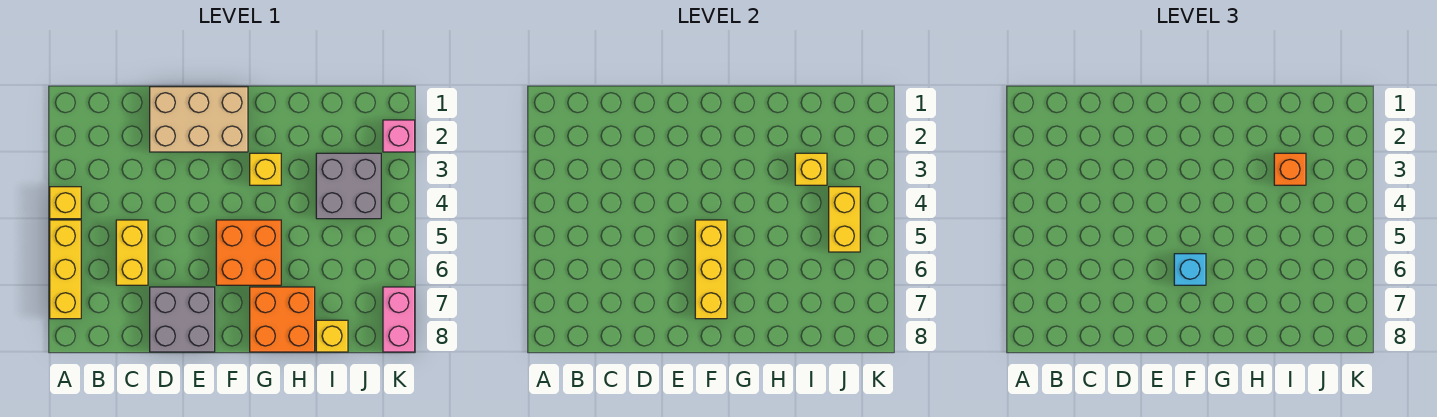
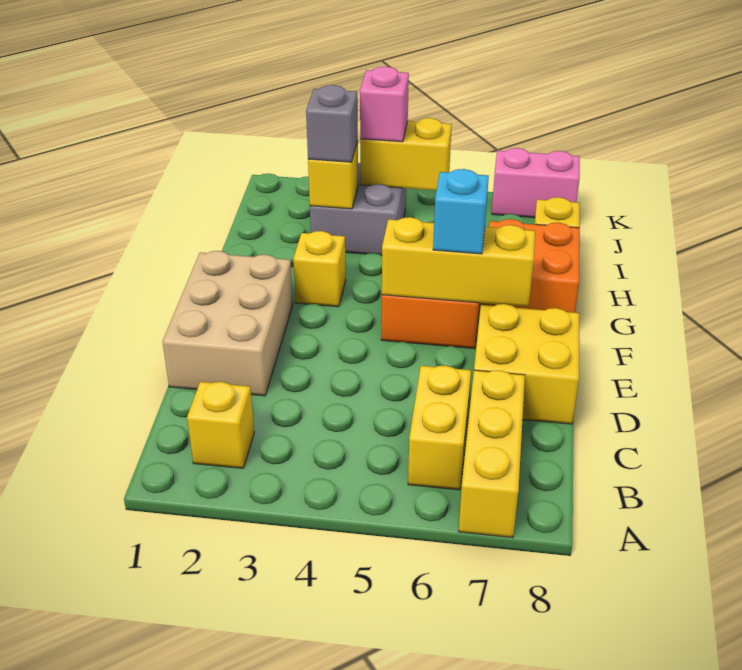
yellow brick A4 level 1 -> yellow brick B2 level 1
yellow brick A5:A7 level 1 -> yellow brick A7:C7 level 1
yellow brick C5:C6 level 1 -> yellow brick B6:C6 level 1
grey brick D7:E8 level 1 -> yellow brick D7:E8 level 1
orange brick I3 level 3 -> grey brick I3 level 3
pink brick K2 level 1 -> pink brick J4 level 3

